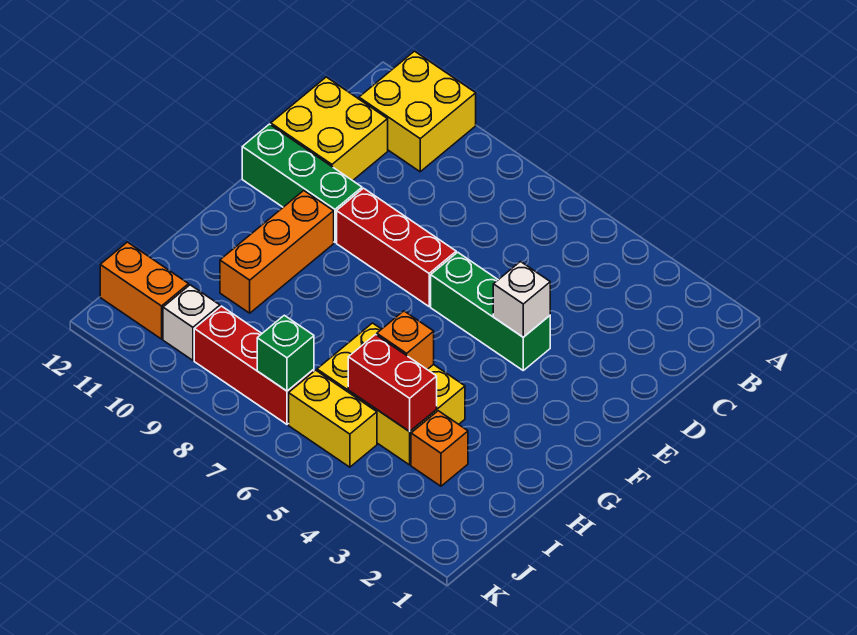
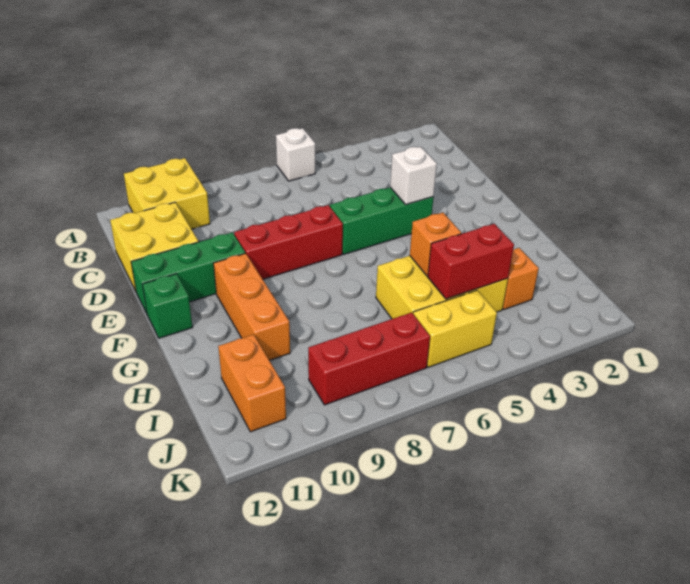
green brick J7 level 2 -> green brick F12 level 1
white brick J10 level 1 -> white brick A6 level 1
orange brick J11:J12 level 1 -> orange brick I11:J11 level 1

